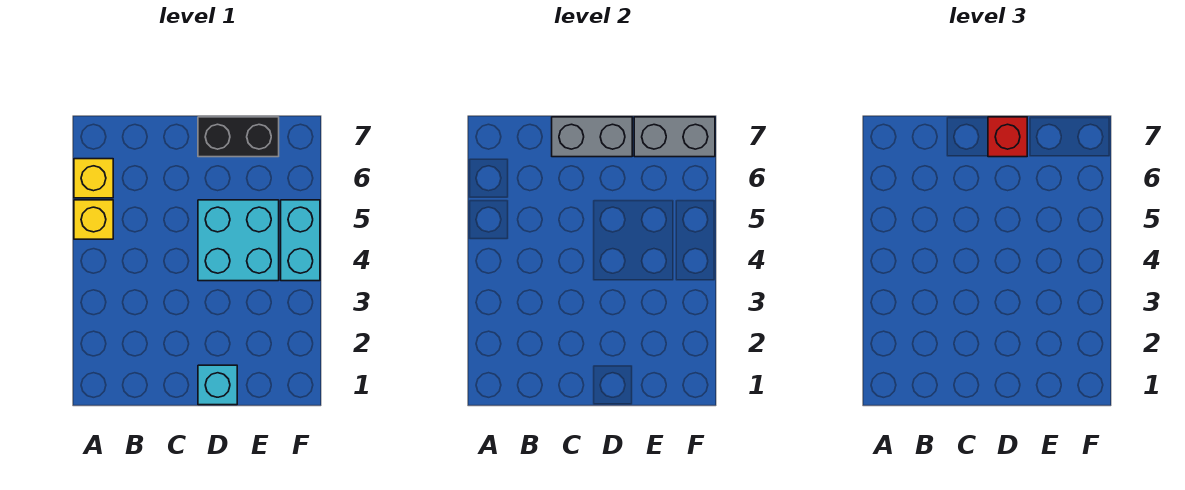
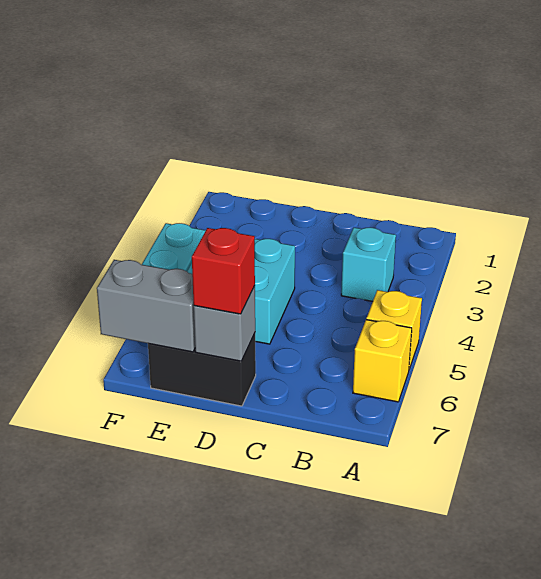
grey brick C7:D7 level 2 -> grey brick D7 level 2
cyan brick D1 level 1 -> cyan brick B3 level 1

